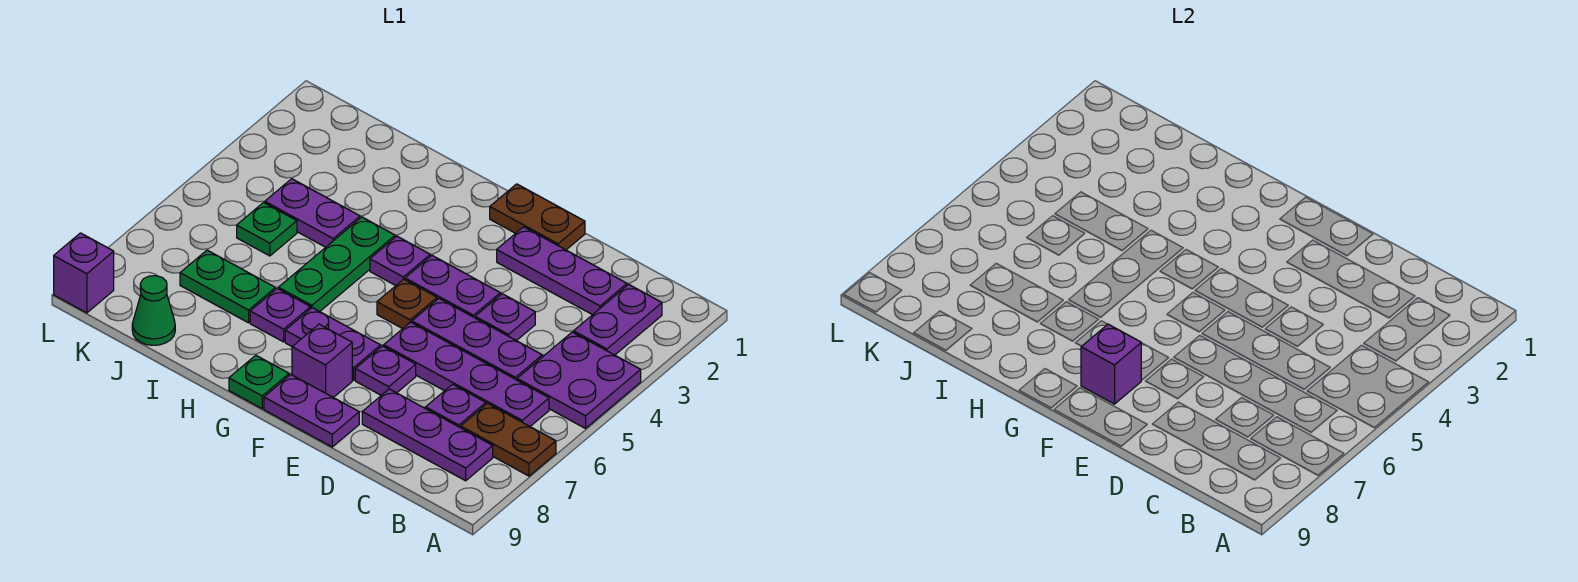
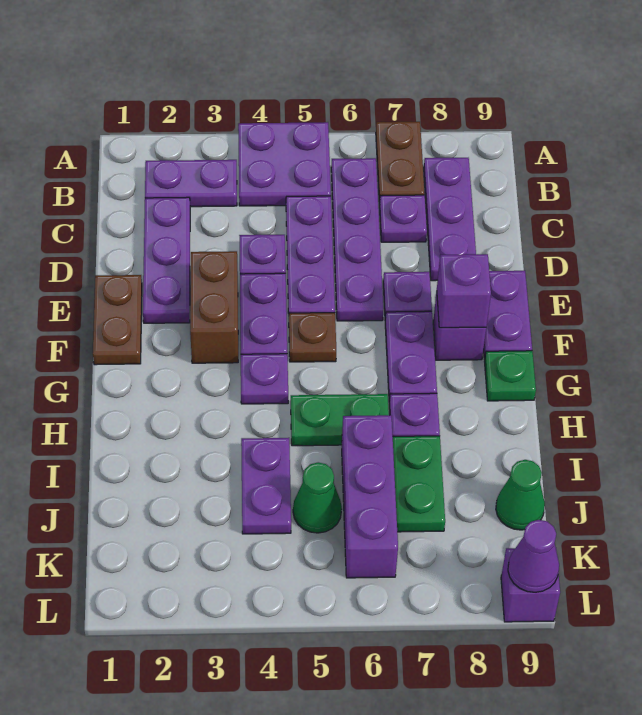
none -> brown brick E3:F3 level 1
green plate H4:H6 level 1 -> green plate H5:H6 level 1
none -> purple brick I6:K6 level 1
green plate J5 level 1 -> green cone J5 level 1
none -> purple cone L9 level 2

